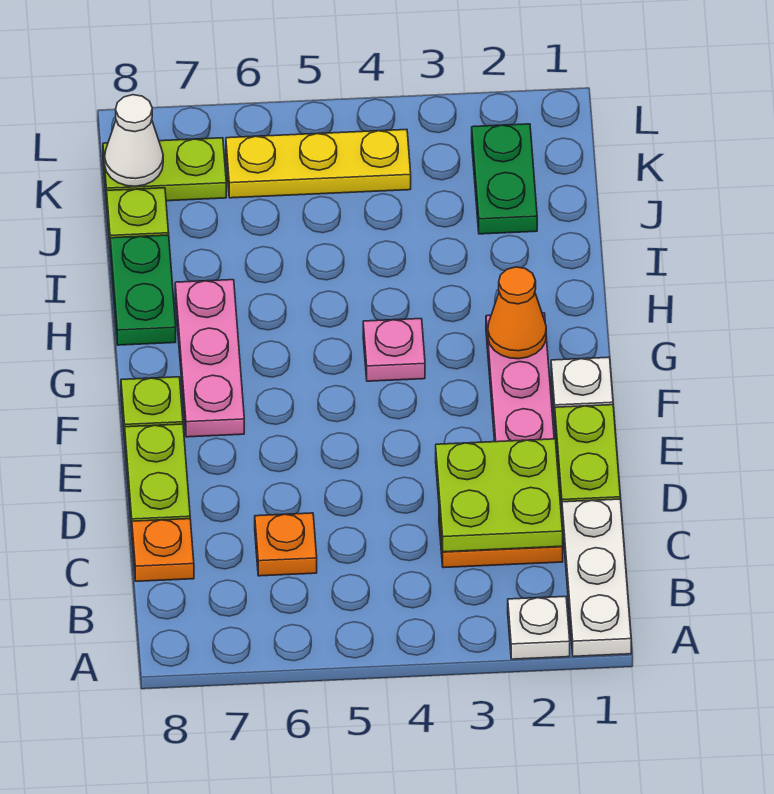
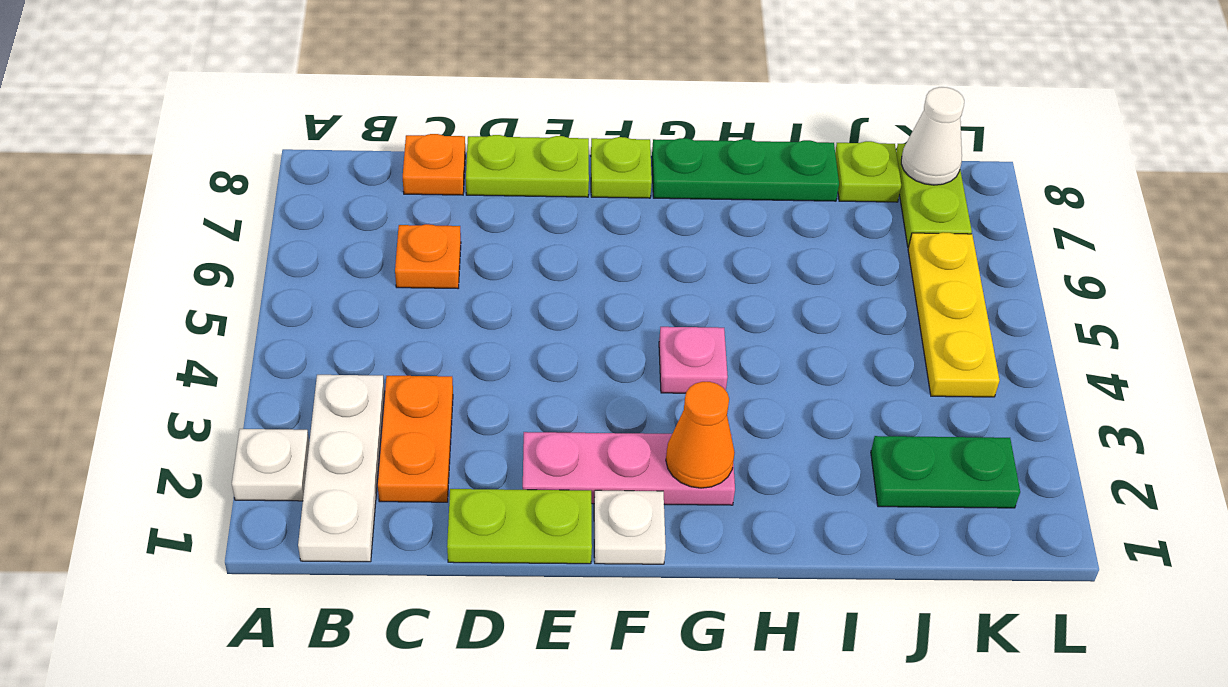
white plate A1:C1 level 1 -> white plate B1:B3 level 1
lime plate C2:D3 level 2 -> none
pink plate F7:H7 level 1 -> none
green plate H8:I8 level 1 -> green plate G8:I8 level 1

